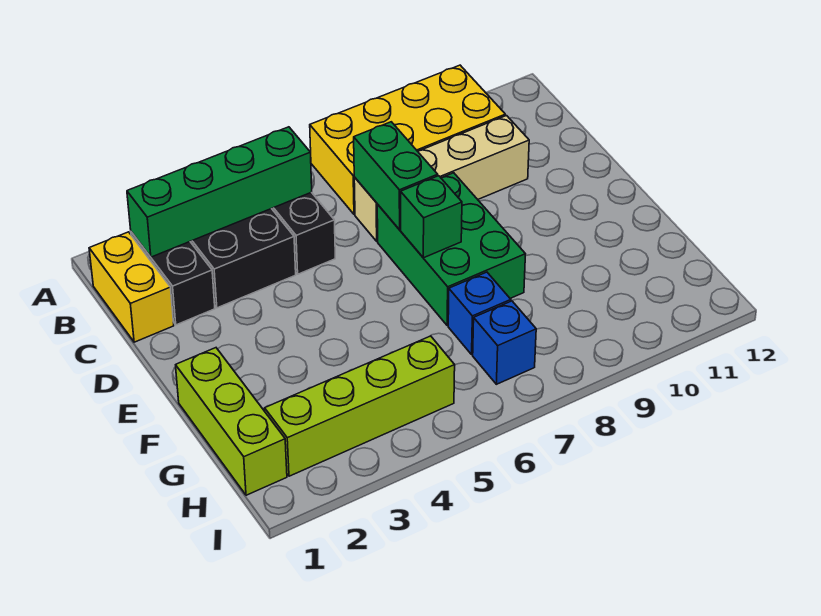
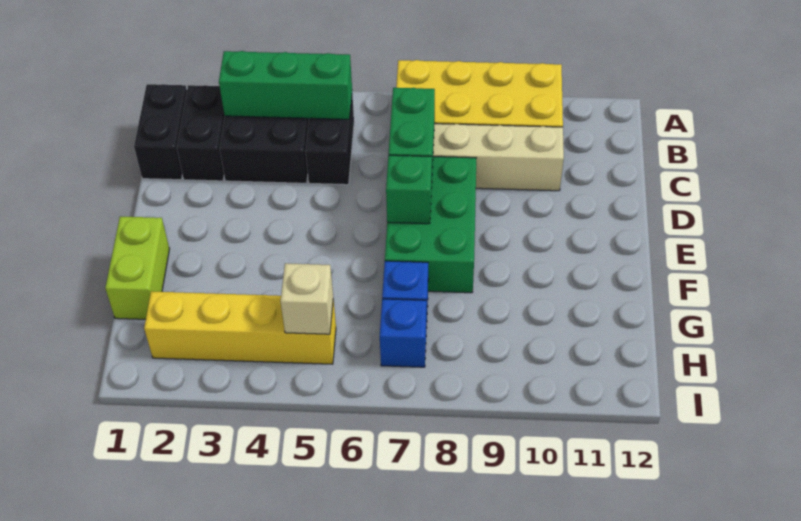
yellow brick B1:C1 level 1 -> black brick B1:C1 level 1
green brick B2:B5 level 2 -> green brick B3:B5 level 2
lime brick F1:H1 level 1 -> lime brick F1:G1 level 1
lime brick H2:H5 level 1 -> yellow brick H2:H5 level 1
none -> tan brick H5 level 2

